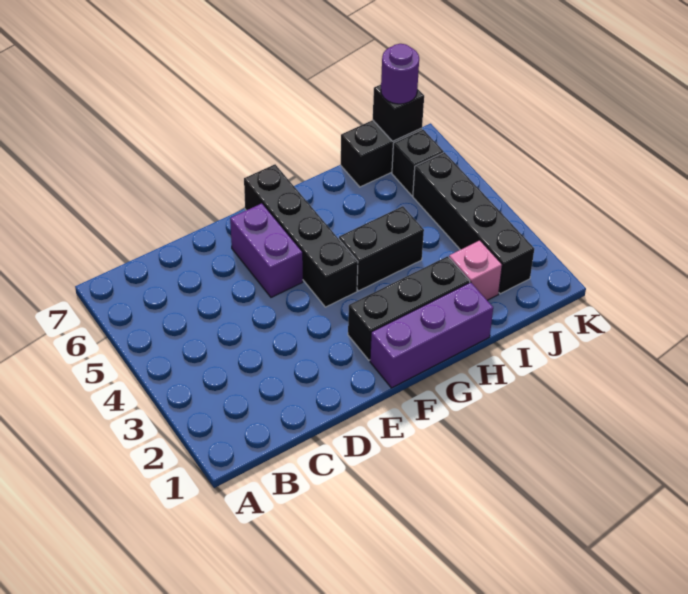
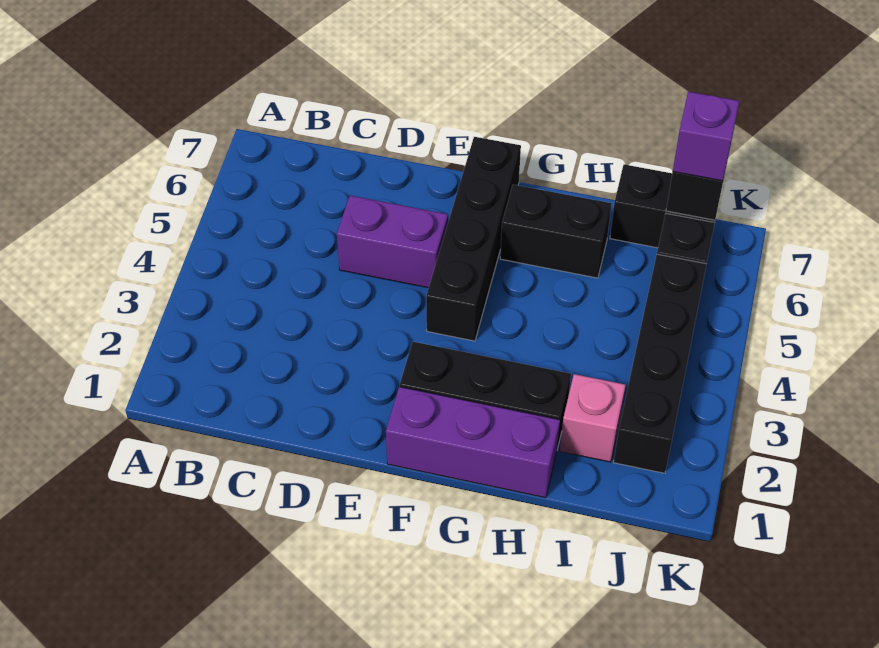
purple brick E5:E6 level 1 -> purple brick D5:E5 level 1
black brick G4:H4 level 1 -> black brick G6:H6 level 1
purple round brick J7 level 3 -> purple brick J7 level 3

